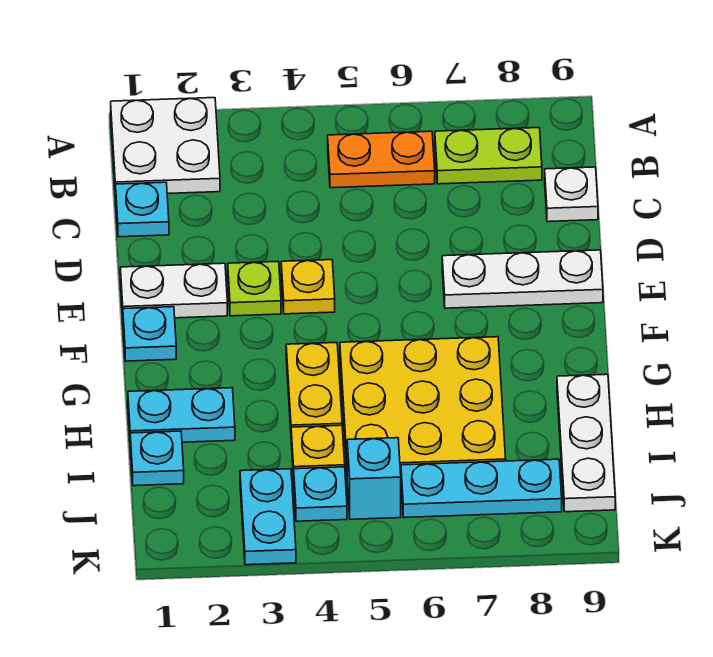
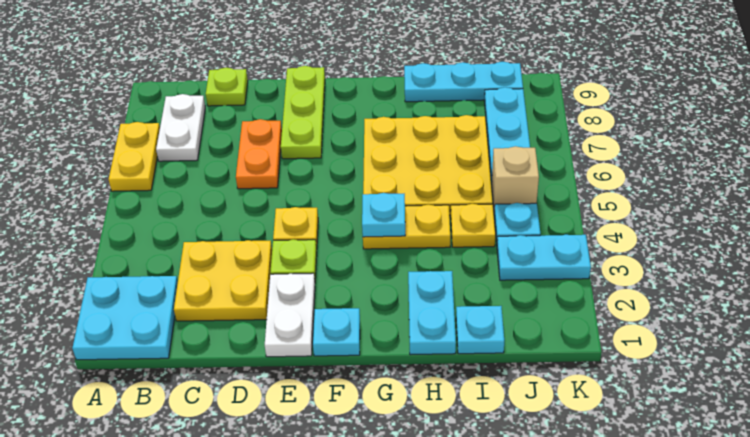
white plate A1:B2 level 1 -> cyan plate A1:B2 level 1
none -> yellow plate A6:A7 level 1
orange plate B5:B6 level 1 -> orange plate D6:D7 level 1
lime plate B7:B8 level 1 -> white plate B7:B8 level 1
cyan plate C1 level 1 -> cyan plate G4 level 2
none -> yellow plate C2:D3 level 1
white plate C9 level 1 -> lime plate C9 level 1
white plate E7:E9 level 1 -> lime plate E7:E9 level 1
white plate H9:J9 level 1 -> cyan plate H9:J9 level 1
cyan brick J5 level 1 -> tan brick J5 level 1

